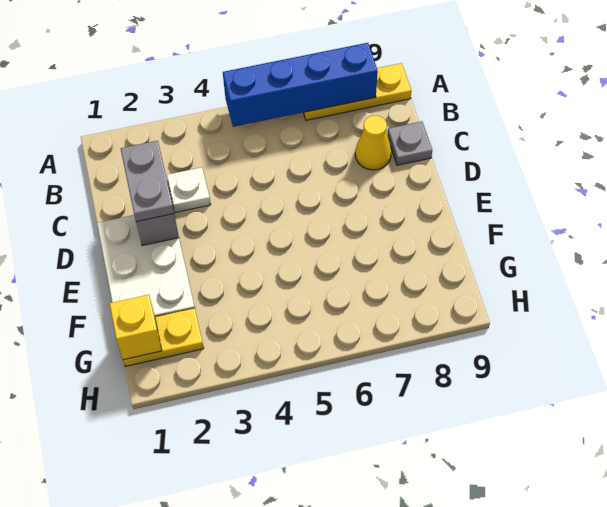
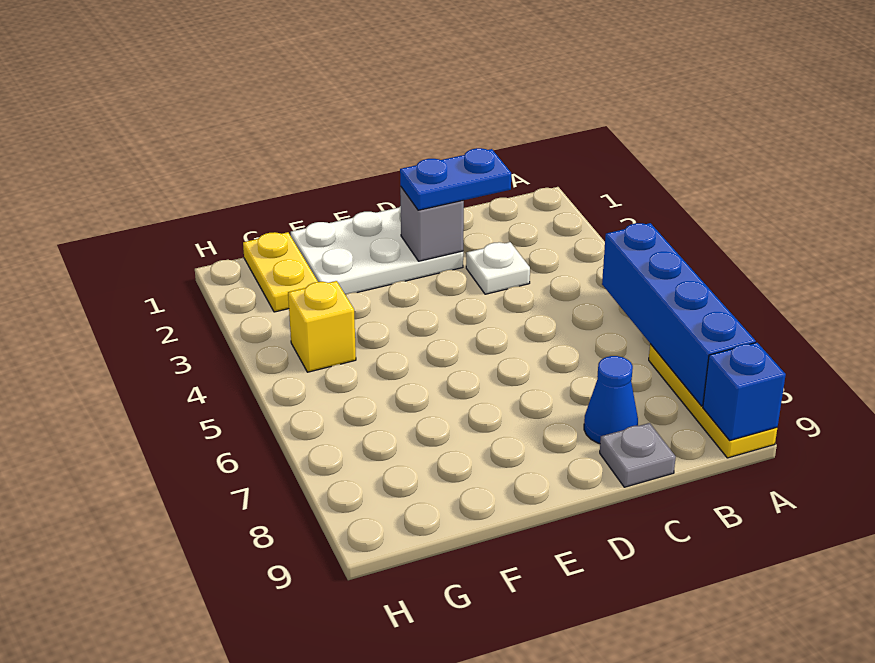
none -> blue brick A9 level 2
grey plate C2:D2 level 3 -> blue plate C2:D2 level 3
yellow cone C8 level 1 -> blue cone C8 level 1
yellow brick G1 level 2 -> yellow brick G4 level 1

